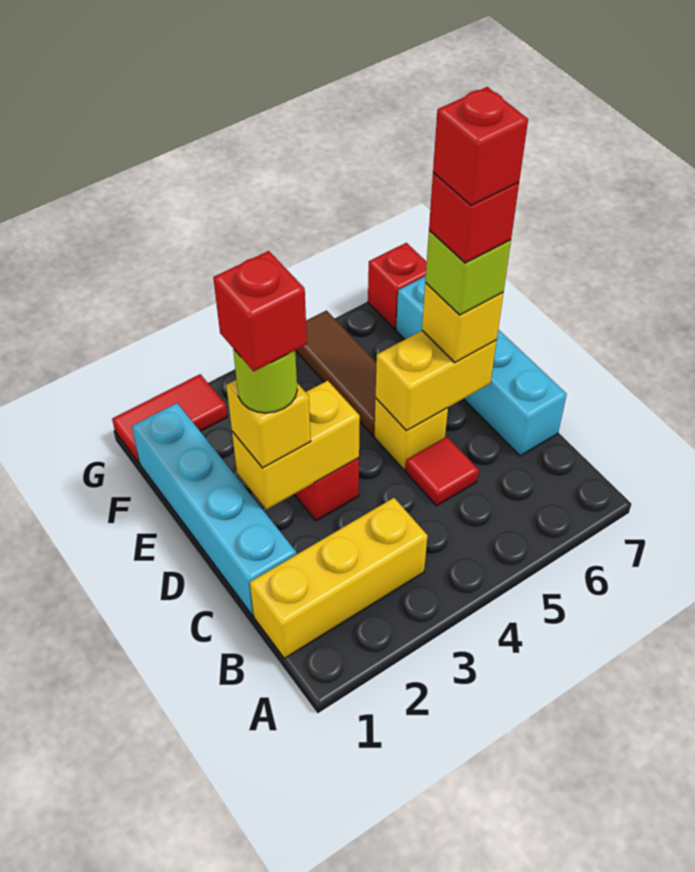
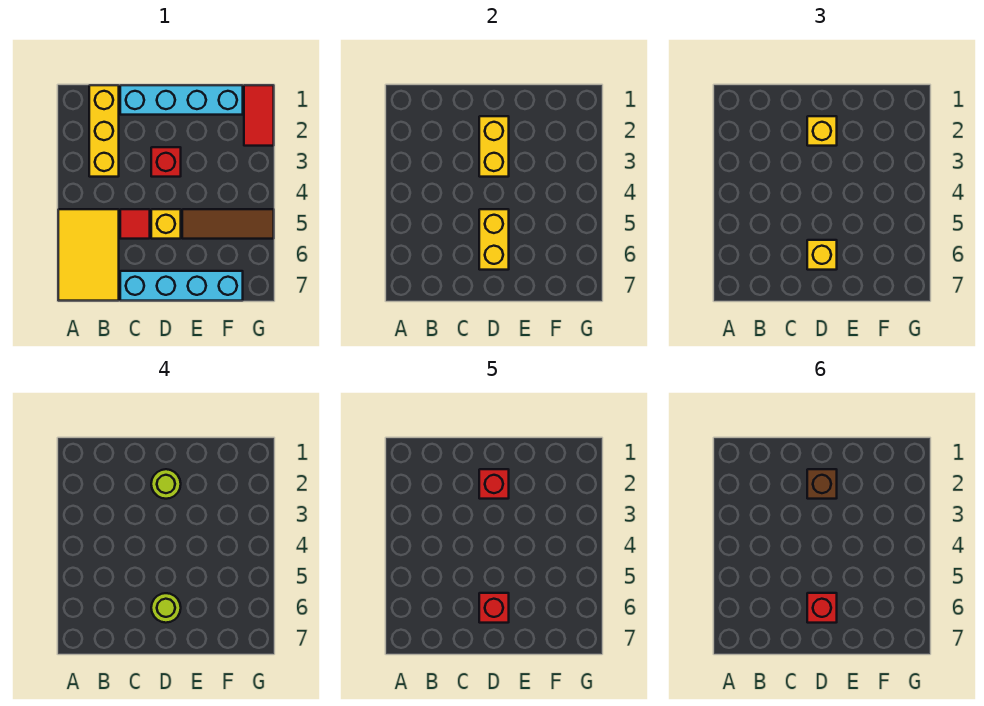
none -> yellow tile A5:B7 level 1
none -> brown brick D2 level 6
lime brick D6 level 4 -> lime round brick D6 level 4
red brick G7 level 1 -> none

